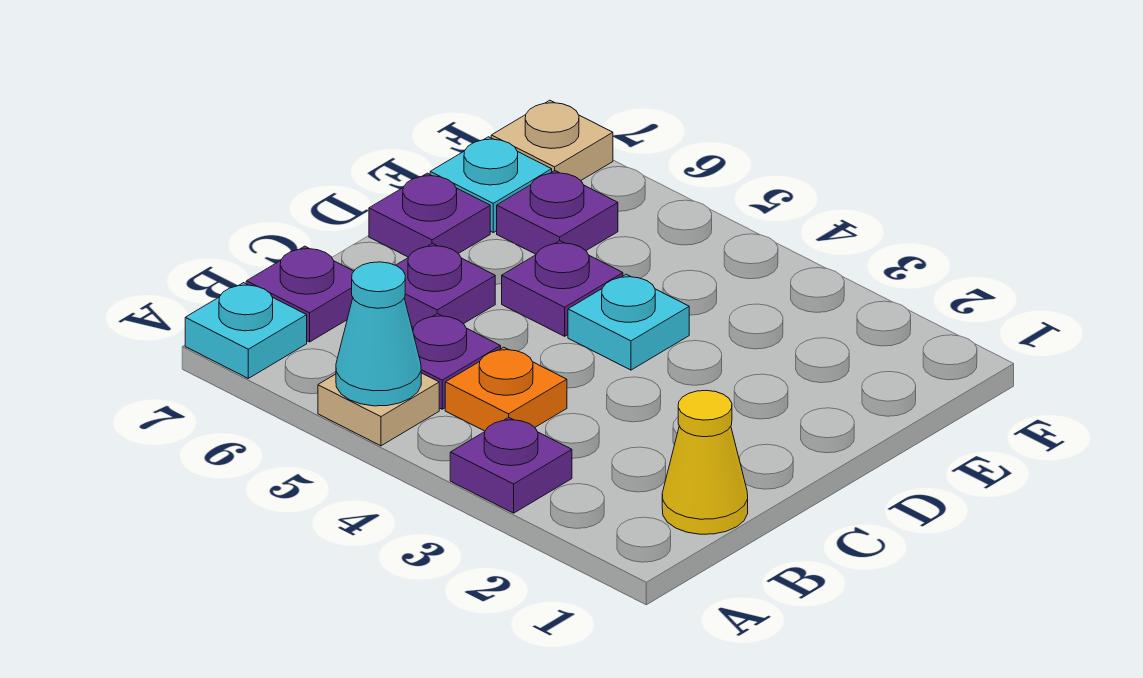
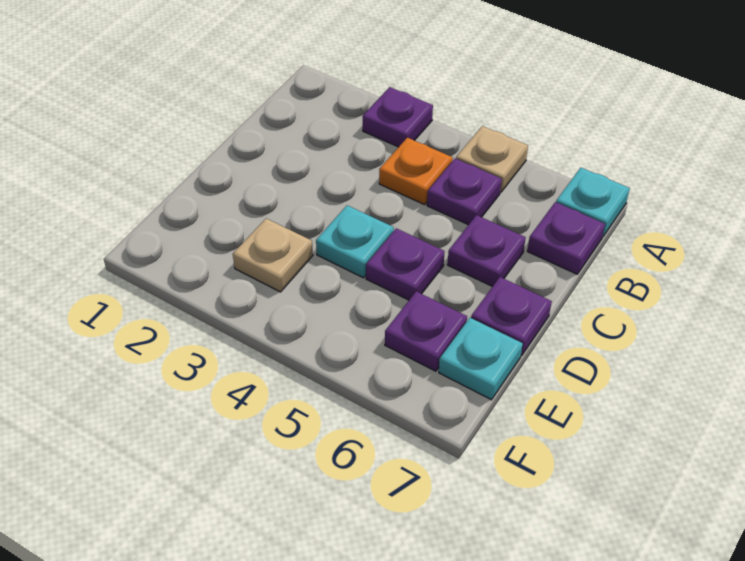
cyan cone A5 level 2 -> none
yellow cone B1 level 1 -> none
tan plate F7 level 1 -> tan plate E3 level 1

